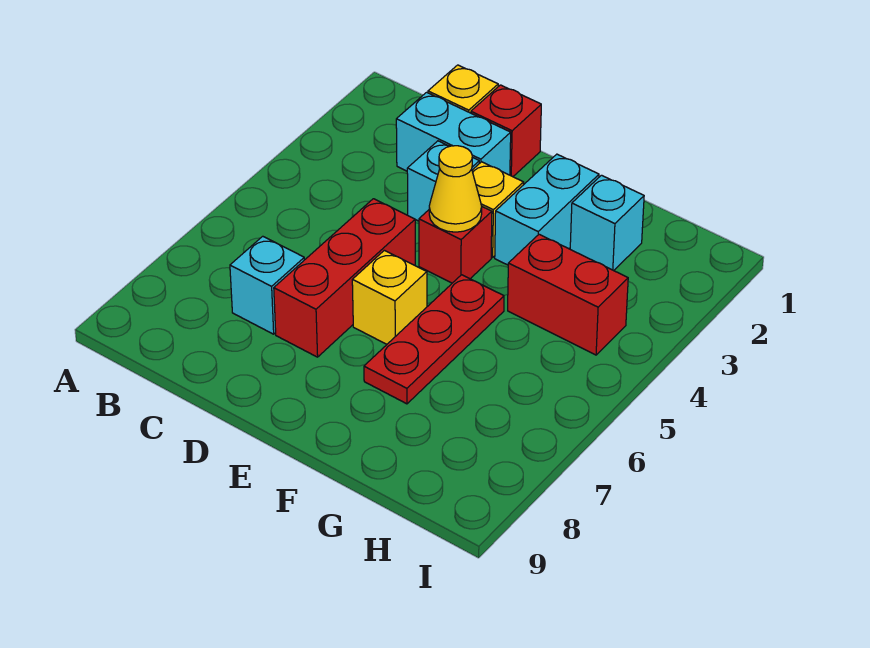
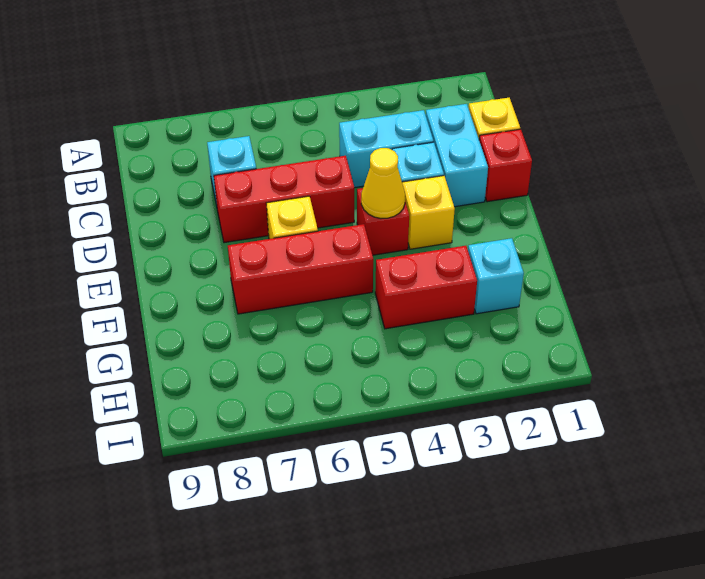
cyan brick F2:F3 level 1 -> cyan brick C3:C4 level 1
red plate F5:F7 level 1 -> red brick F5:F7 level 1
red brick G4:H4 level 1 -> red brick G3:G4 level 1

